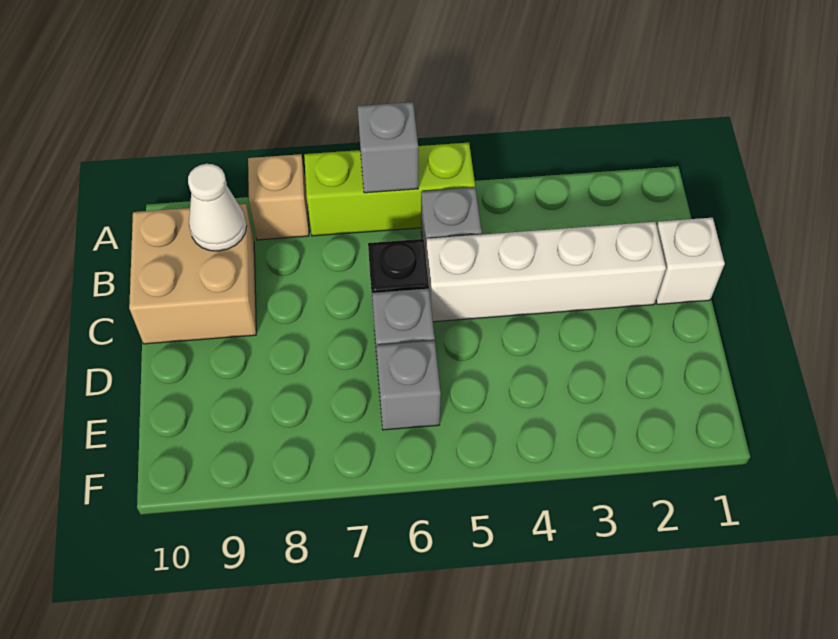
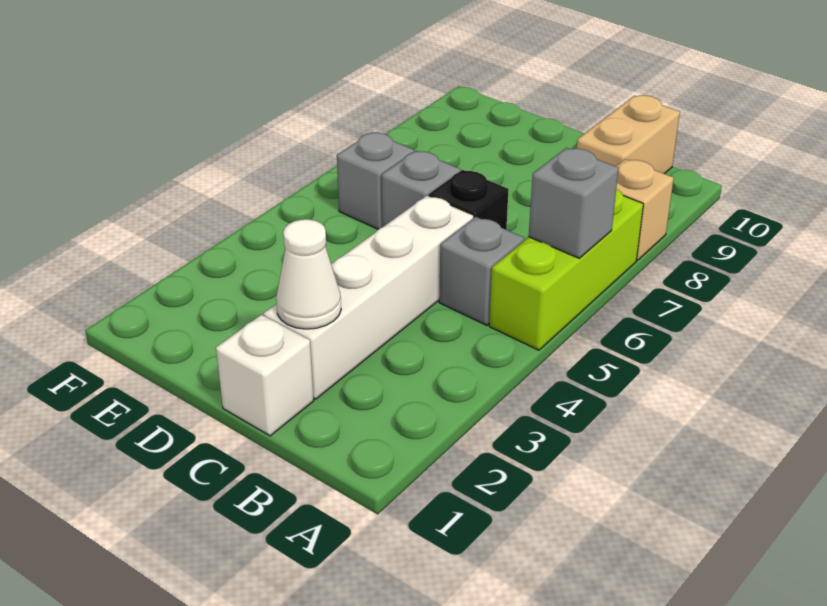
tan brick B9:C10 level 1 -> tan brick B9:B10 level 1
white cone B9 level 2 -> white cone C2 level 2

